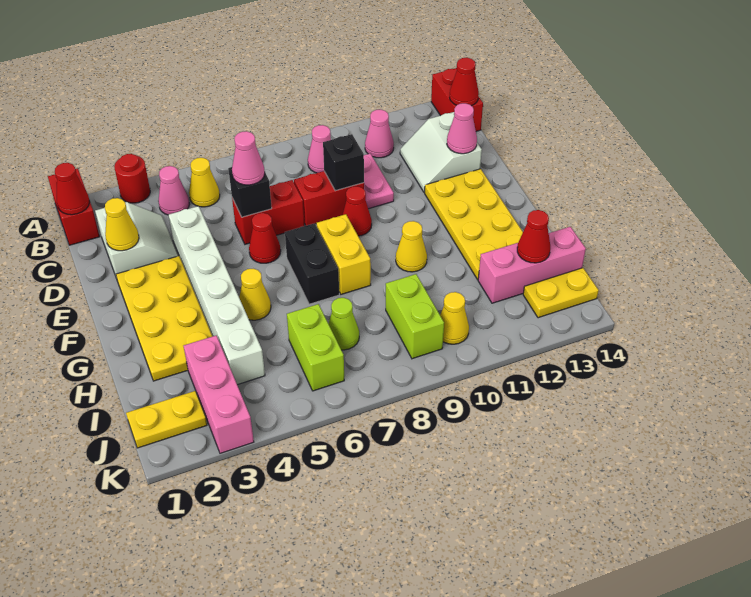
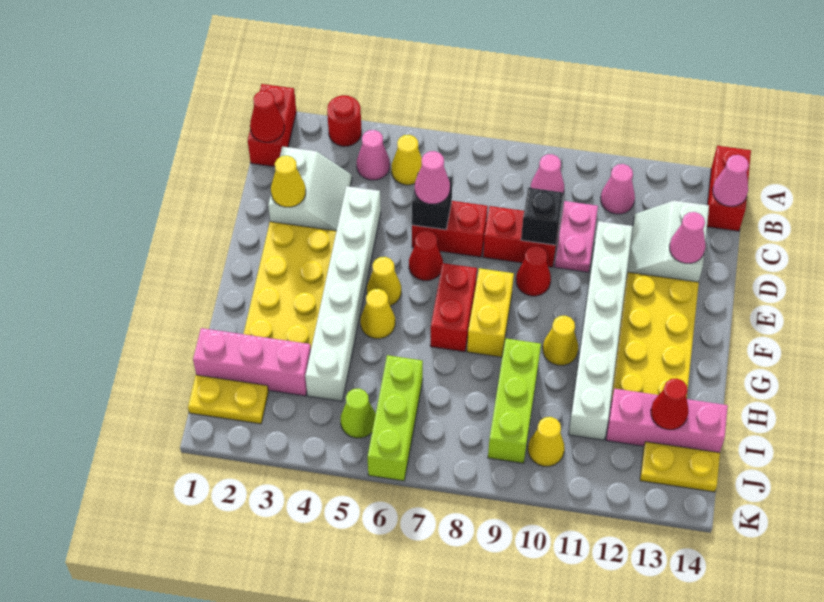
red cone B14 level 2 -> pink cone B14 level 2
none -> white brick D11:I11 level 1
none -> yellow cone F5 level 1
black brick F7:G7 level 1 -> red brick F7:G7 level 1
pink brick I3:K3 level 1 -> pink brick I1:I3 level 1
lime brick I6:J6 level 1 -> lime brick I6:K6 level 1
lime cone I7 level 1 -> lime cone J5 level 1
lime brick I9:J9 level 1 -> lime brick H9:J9 level 1

